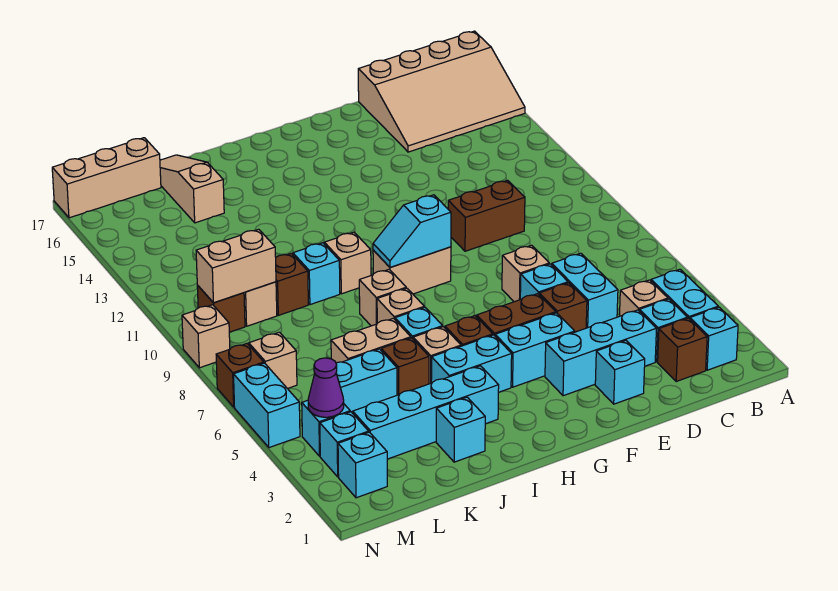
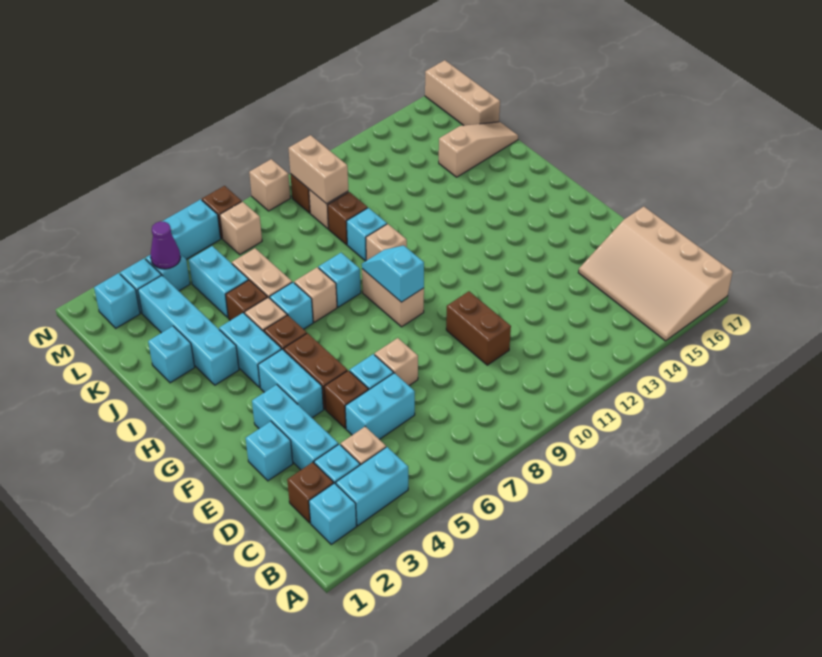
tan brick I8 level 1 -> cyan brick I8 level 1

